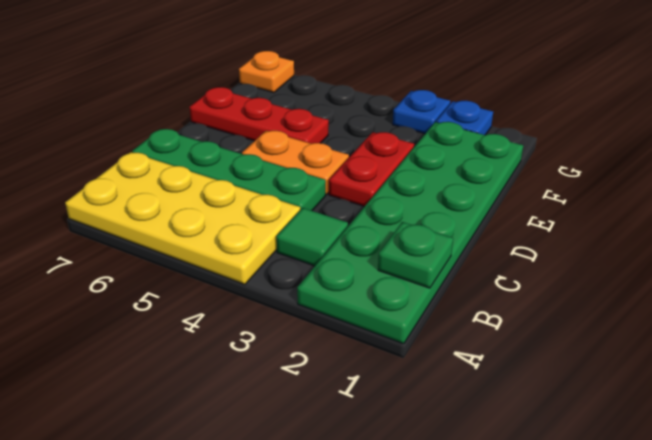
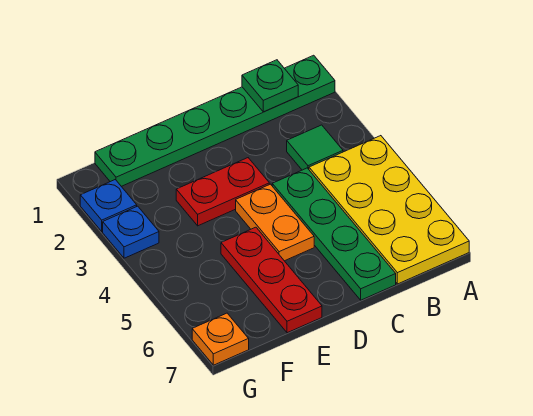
green plate A1:F2 level 1 -> green plate A1:F1 level 1

